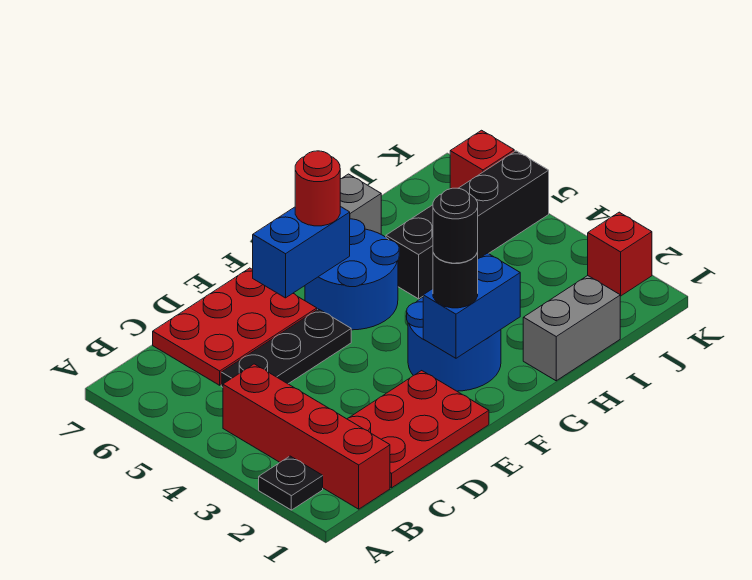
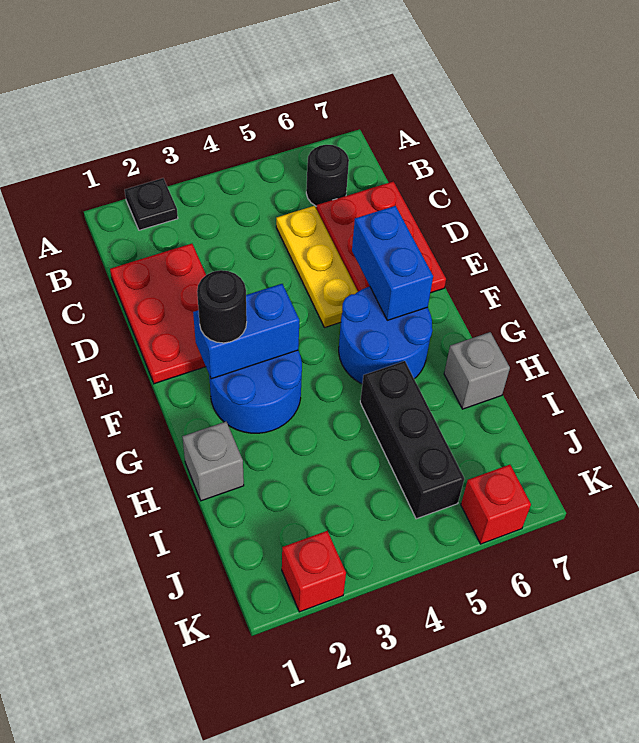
red brick B1:B4 level 1 -> none
black plate C5:E5 level 1 -> yellow plate C5:E5 level 1
blue brick F2:G2 level 2 -> blue brick F2:F3 level 2
black round brick F2 level 4 -> black round brick B6 level 1
red round brick F6 level 3 -> none
grey brick H1:I1 level 1 -> grey brick H1 level 1
black brick H5:K5 level 1 -> black brick H5:J5 level 1

